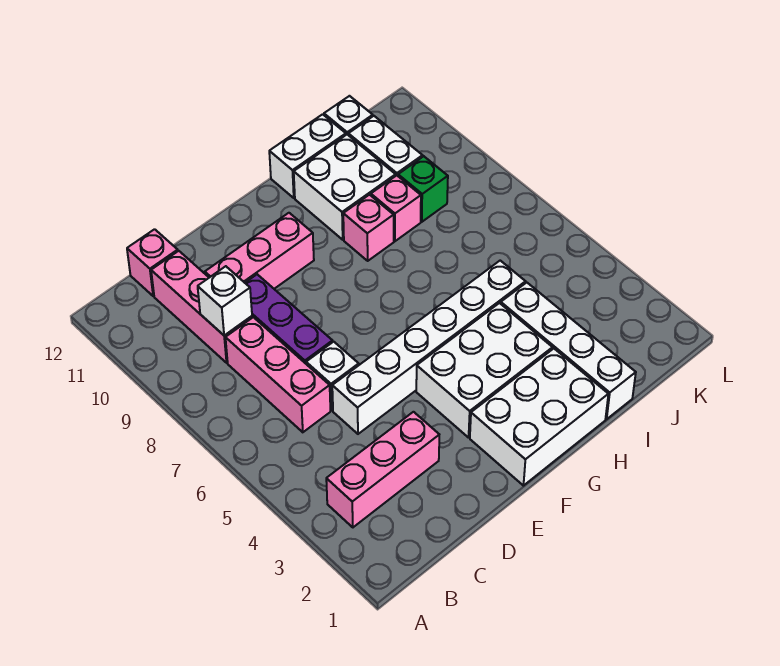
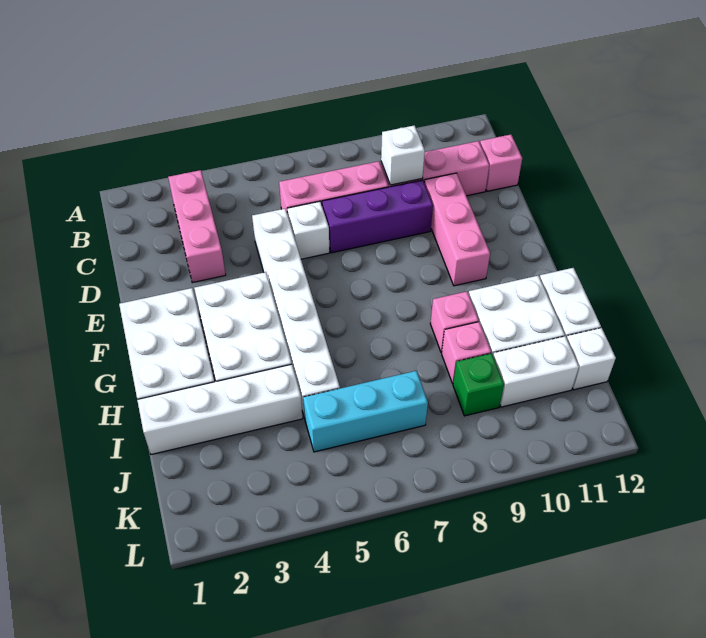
none -> cyan brick J5:J7 level 1

